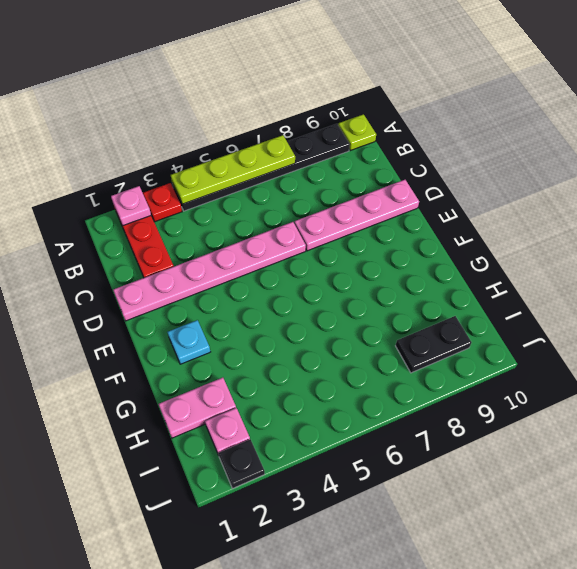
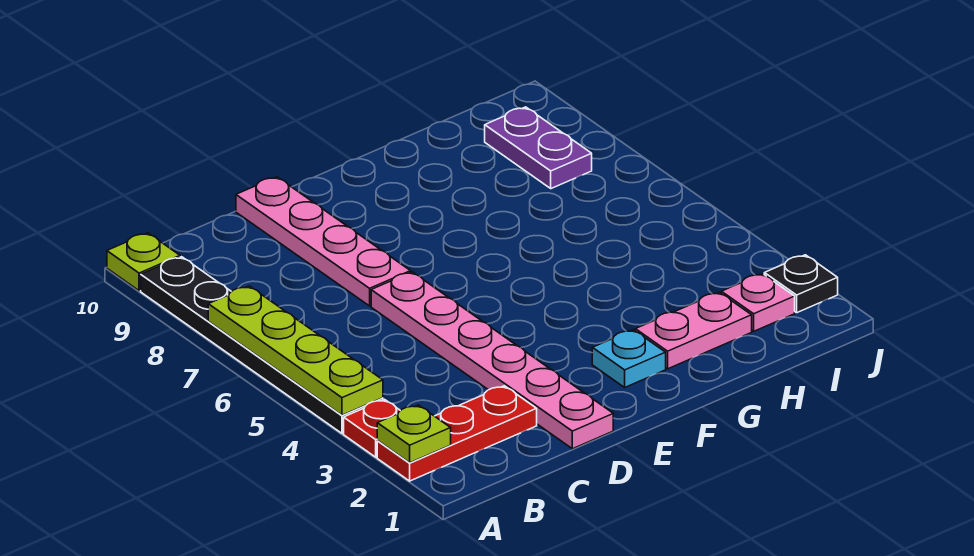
pink plate A2 level 2 -> lime plate A2 level 2
pink plate H1:H2 level 1 -> pink plate G2:H2 level 1
black plate I8:I9 level 1 -> purple plate I8:I9 level 1

